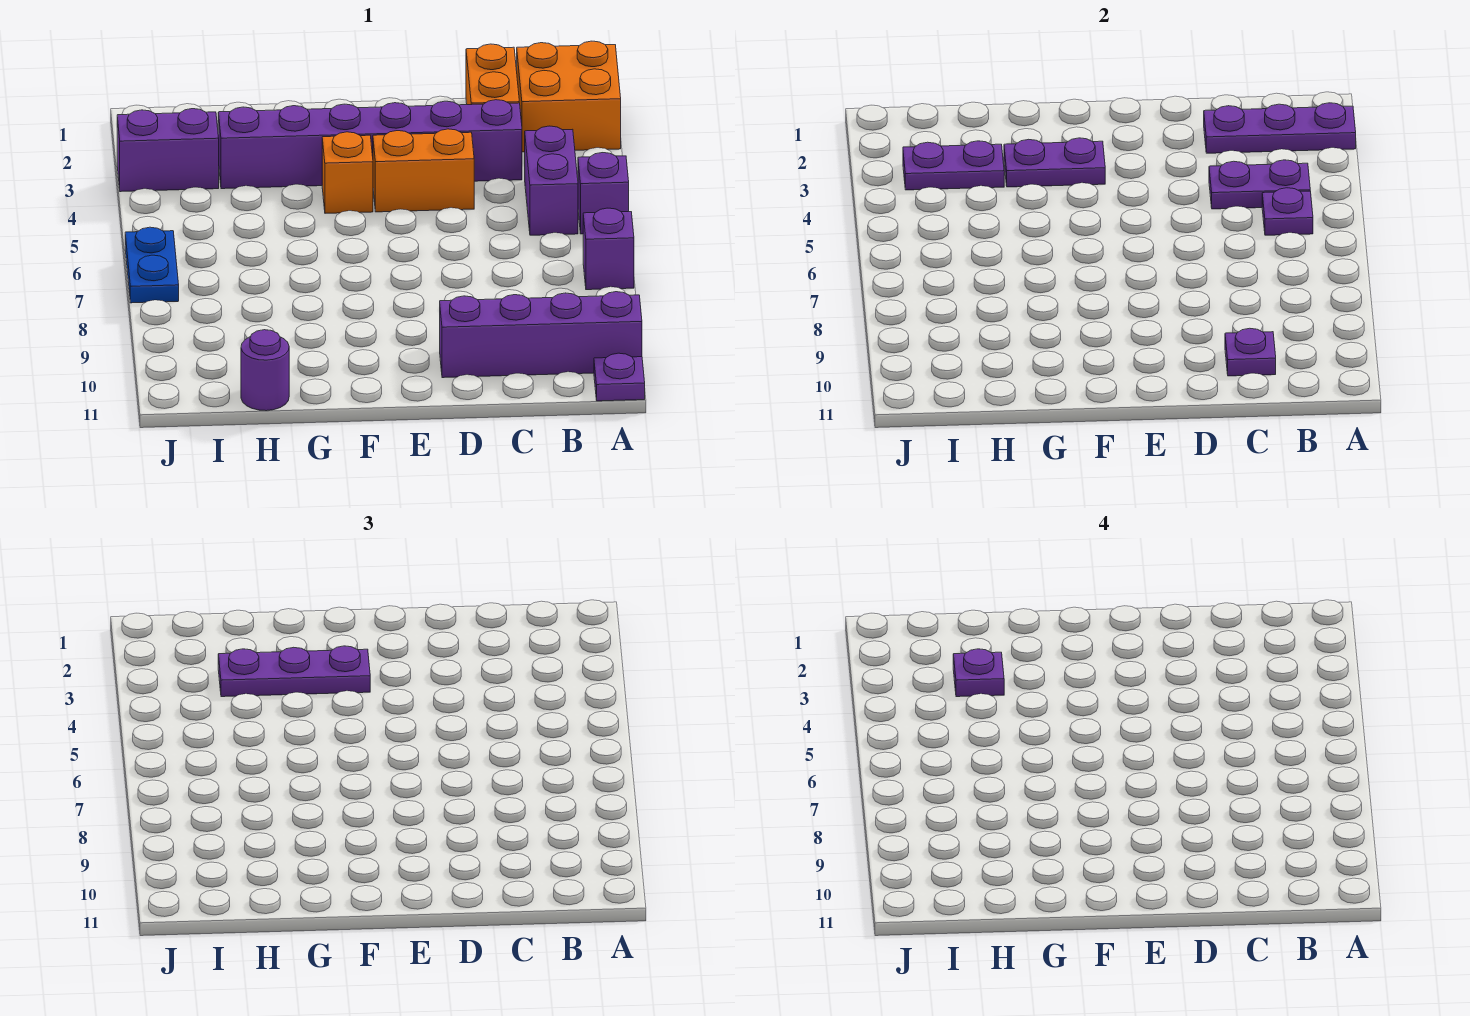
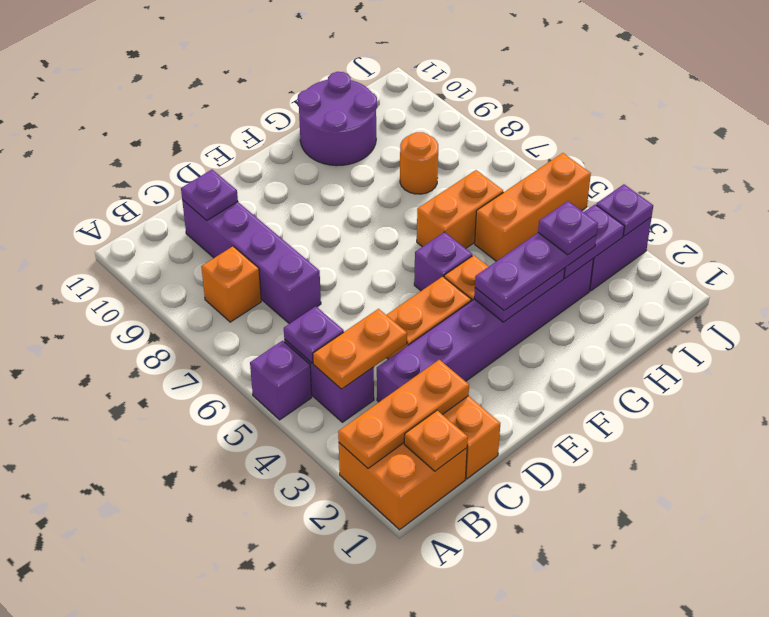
purple plate A2:C2 level 2 -> orange plate A2:C2 level 2
purple brick A7 level 1 -> purple brick F5 level 1
purple brick A10:D10 level 1 -> purple brick C7:C10 level 1
purple plate A11 level 1 -> purple plate J3 level 2
none -> orange plate B1 level 2
purple plate B4:C4 level 2 -> orange plate B4:C4 level 2
none -> orange brick B8 level 1
none -> orange brick G6:H6 level 1
none -> orange brick H5:J5 level 1
none -> orange round brick H8 level 1
purple round brick H11 level 1 -> purple round brick G10:H11 level 1
blue plate J6:J7 level 1 -> none

